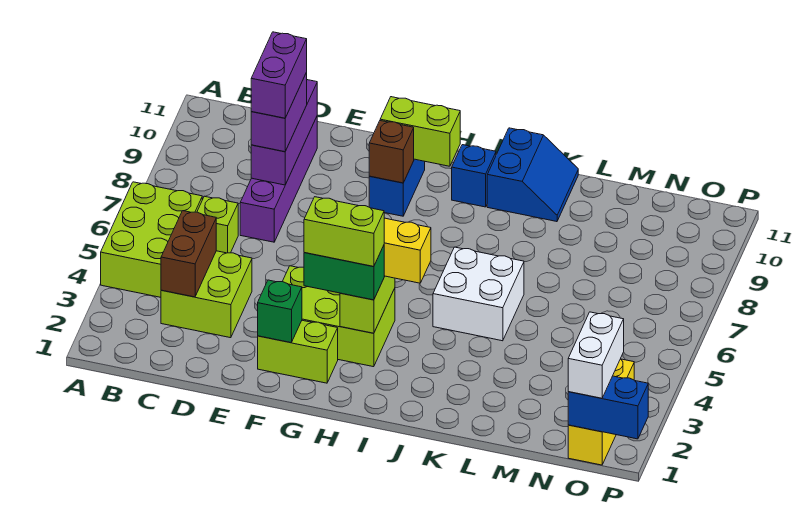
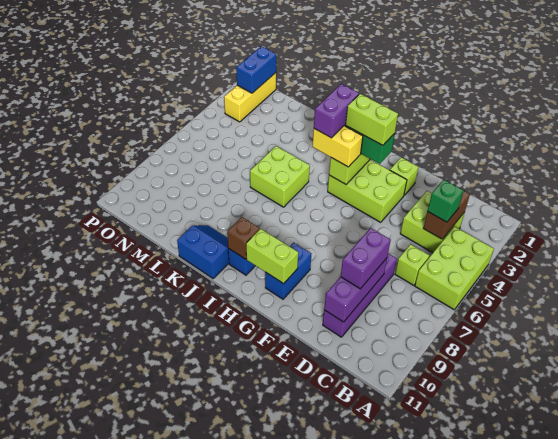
purple brick D8:D9 level 4 -> purple brick I3:I4 level 4
lime brick F2:G2 level 1 -> lime brick F2 level 1
green brick F2 level 2 -> green brick C4 level 3
brown brick G9 level 2 -> brown brick I10 level 2
white brick J5:K6 level 1 -> lime brick J5:K6 level 1
blue slope J10:K11 level 1 top J -> blue slope J10:K11 level 1 top 11
blue brick O1:P1 level 2 -> blue brick O1:O2 level 2
white brick O1:O2 level 3 -> none

